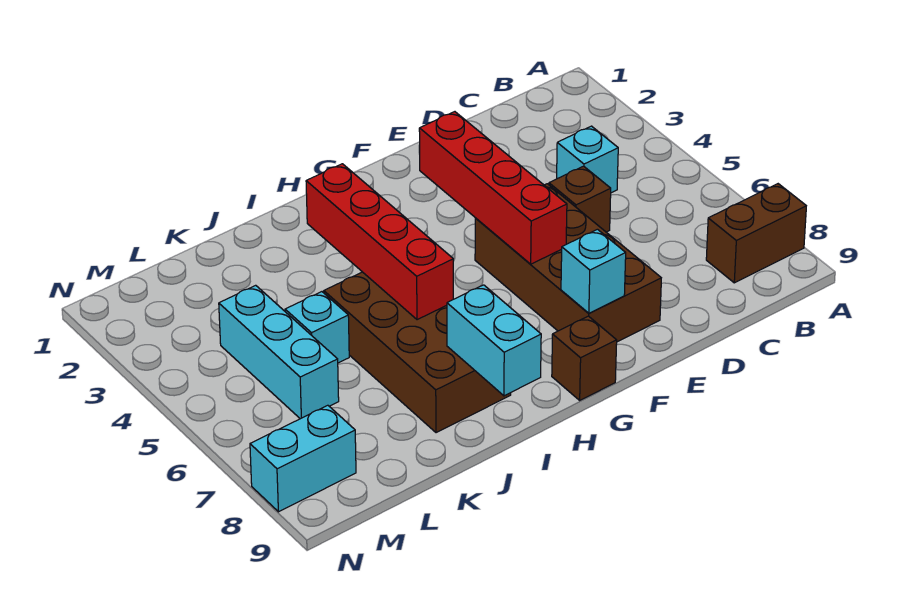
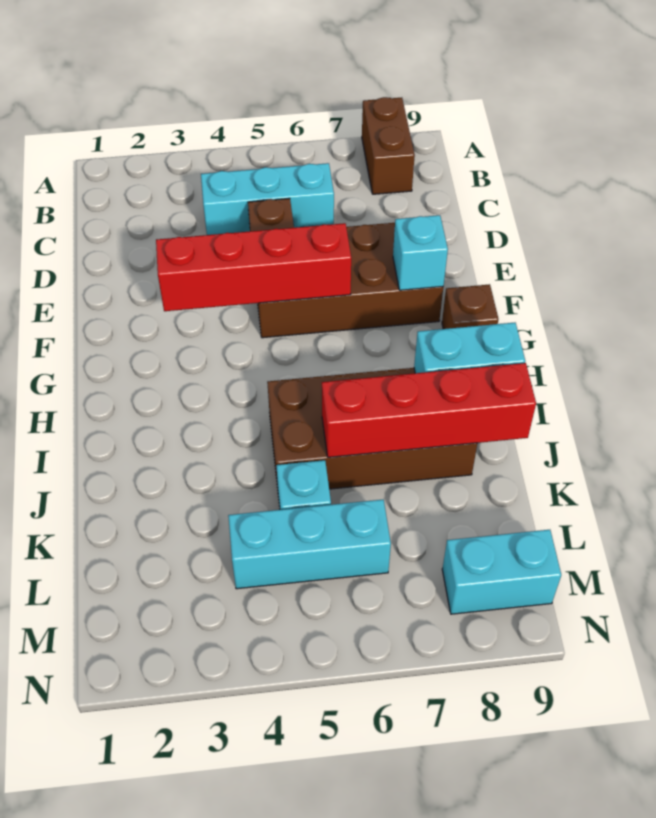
cyan brick C4 level 1 -> cyan brick C4:C6 level 1
red brick I3:I6 level 2 -> red brick J6:J9 level 2
cyan brick M8:N8 level 1 -> cyan brick M8:M9 level 1

